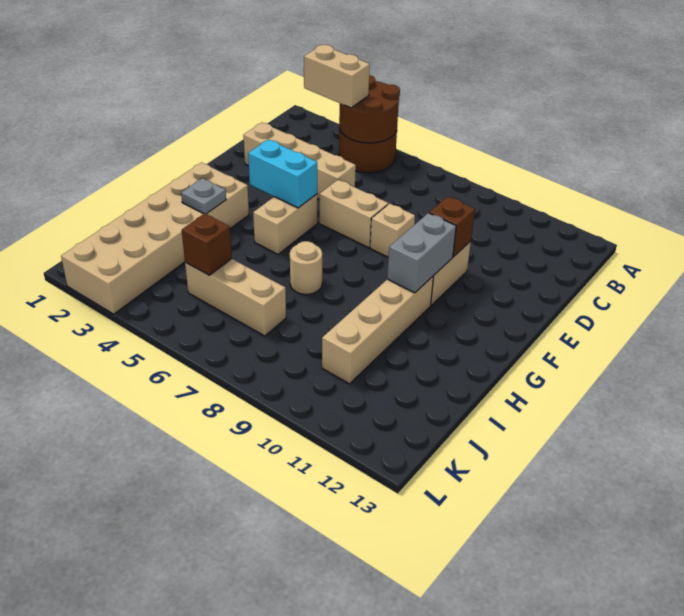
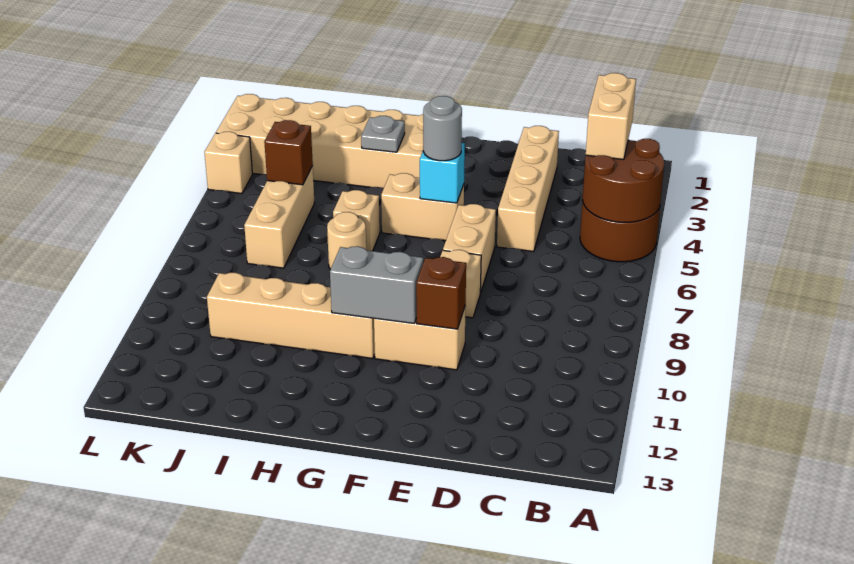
cyan brick F4:F5 level 2 -> cyan brick F5 level 2
none -> grey round brick F5 level 3
none -> tan brick H6 level 1
none -> tan brick L4 level 1

